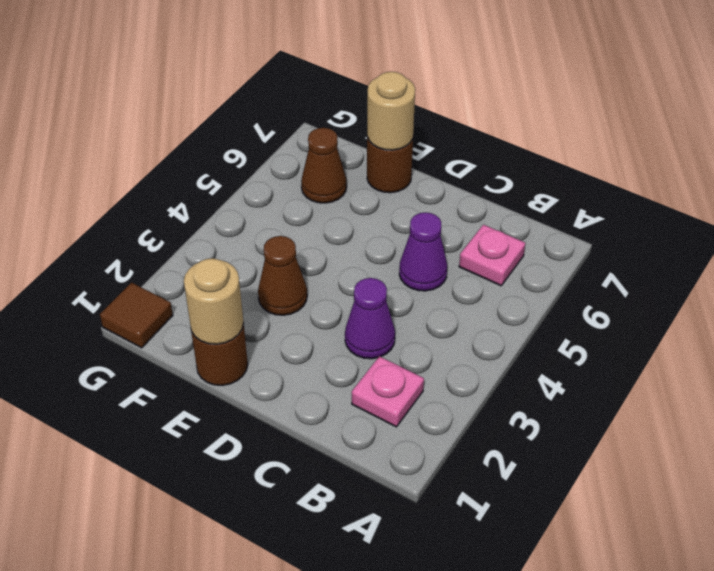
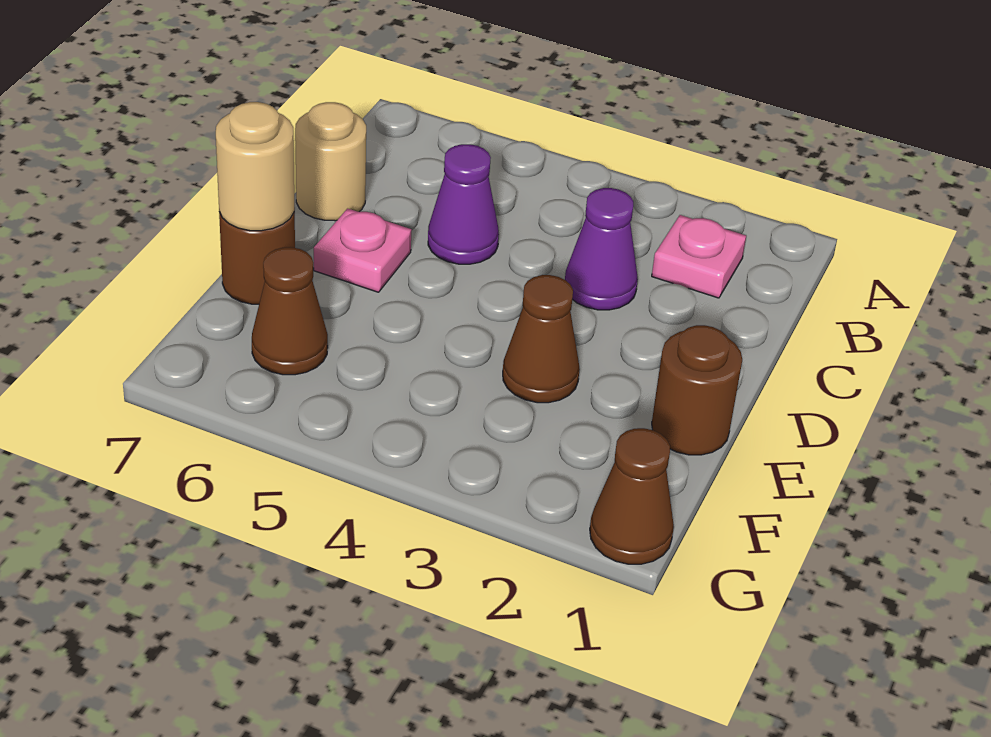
pink plate B6 level 1 -> pink plate D6 level 1
tan round brick E1 level 2 -> tan round brick C7 level 1
brown tile G1 level 1 -> brown cone G1 level 1

